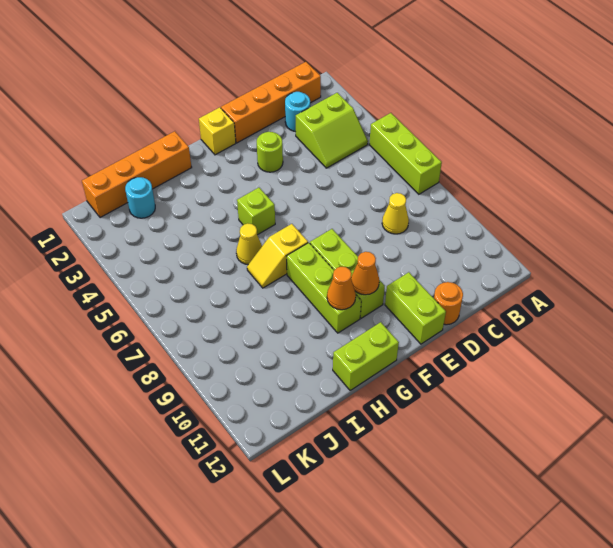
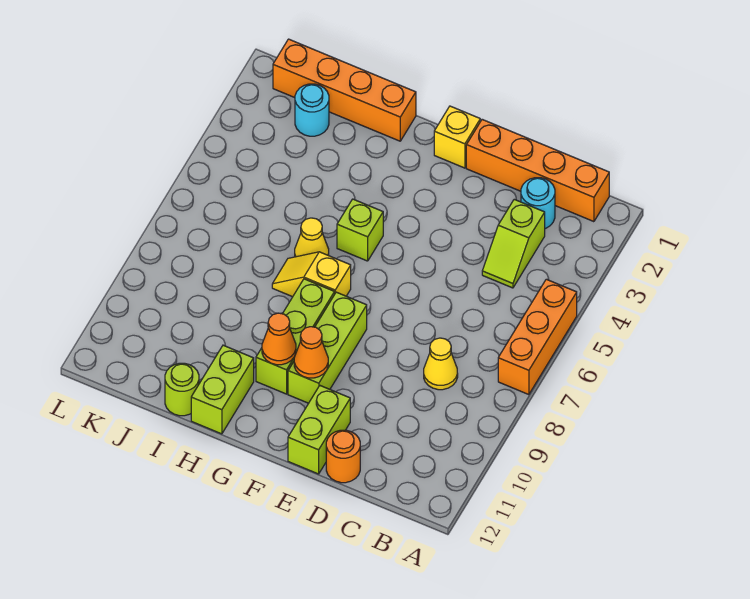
lime brick A5:A7 level 1 -> orange brick A5:A7 level 1
lime slope B3:C4 level 1 top 3 -> lime slope C3:C4 level 1 top 3
lime round brick E3 level 1 -> lime round brick I12 level 1
lime brick G12:H12 level 1 -> lime brick H11:H12 level 1

